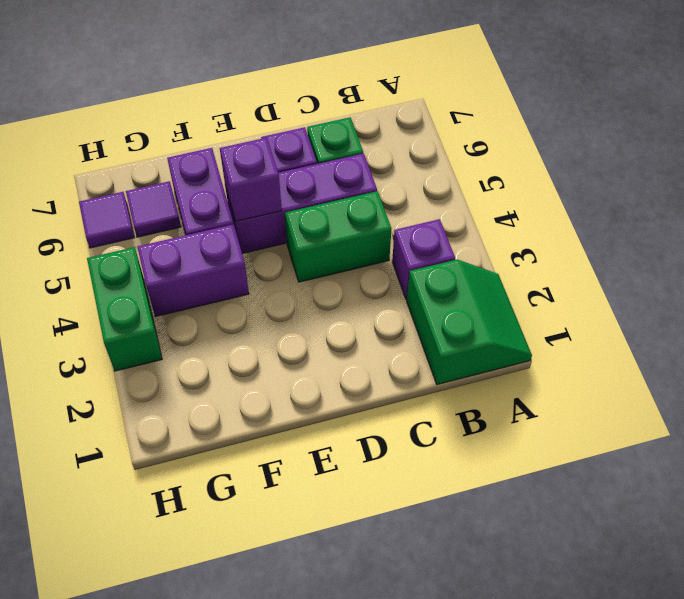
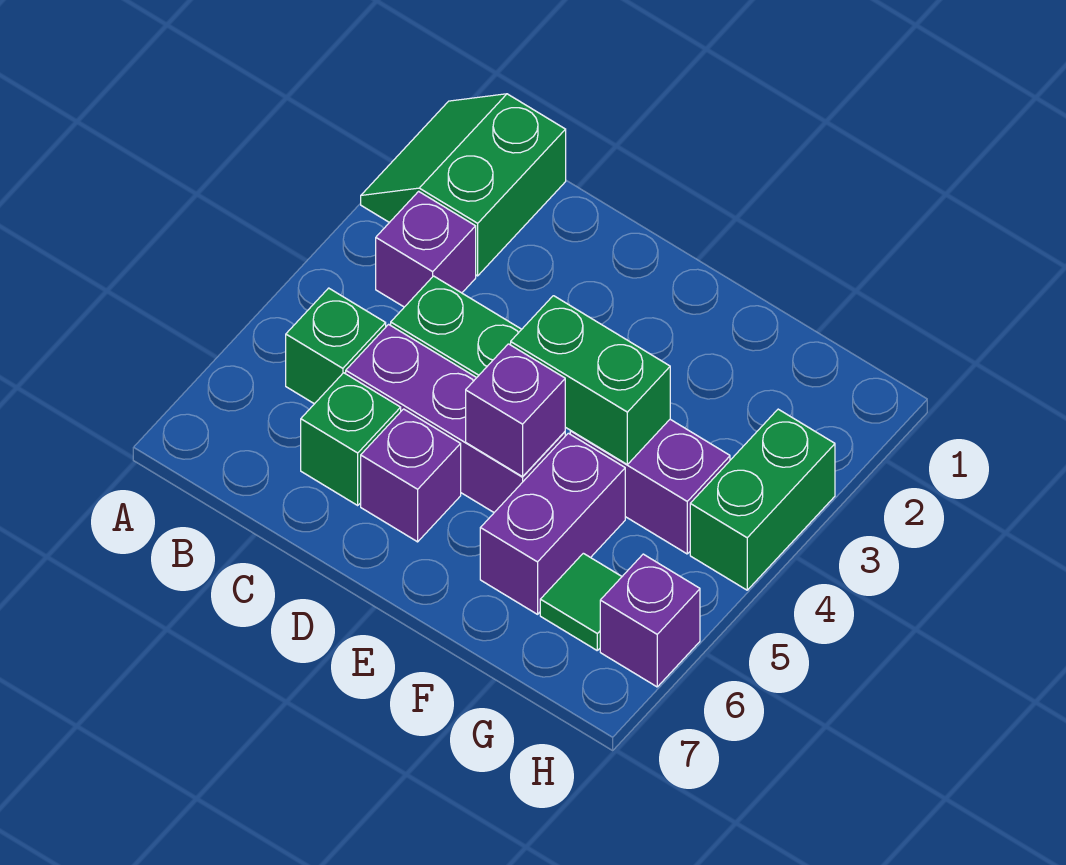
none -> green brick B5 level 1
none -> green brick E4:F4 level 2
purple tile G6 level 1 -> green tile G6 level 1
purple tile H6 level 1 -> purple brick H6 level 1

